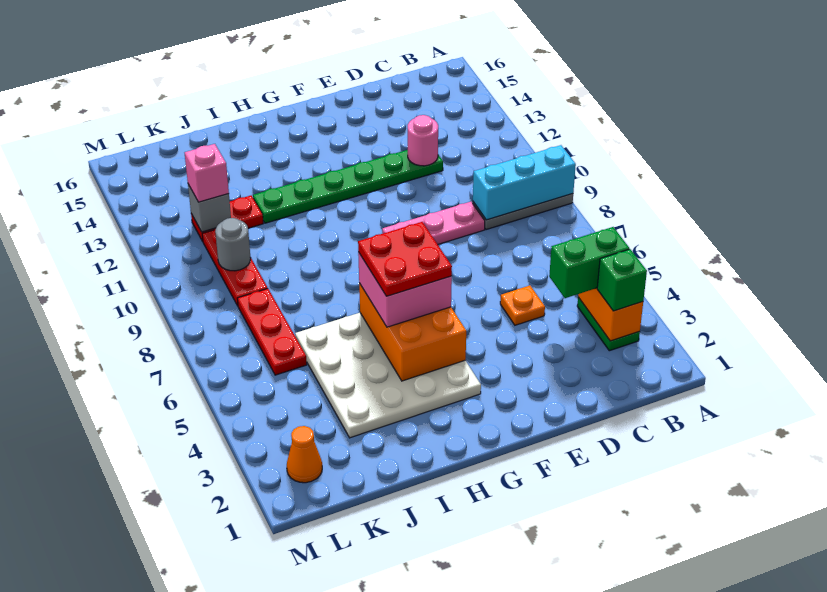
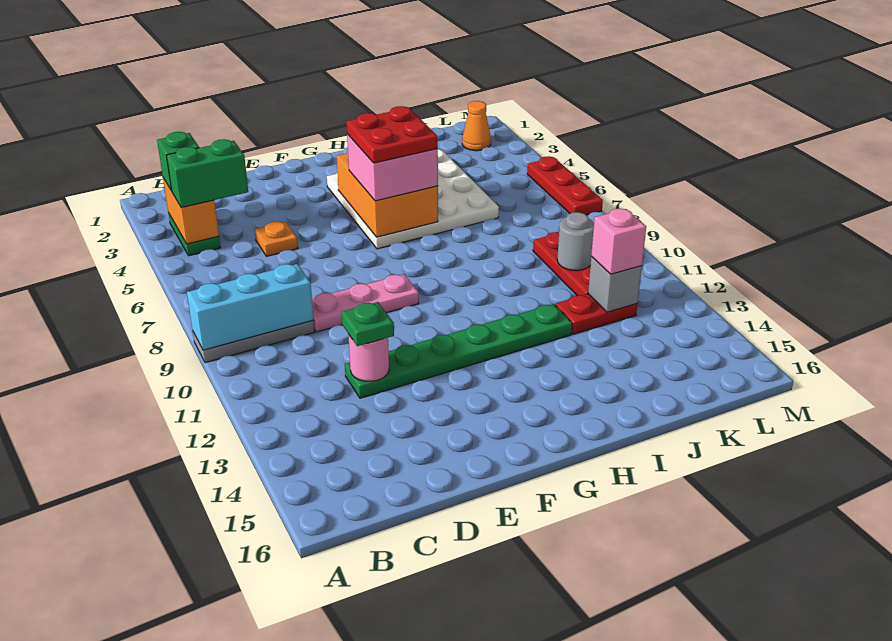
none -> green plate D12 level 3
red plate K6:K8 level 1 -> red plate M5:M7 level 1

